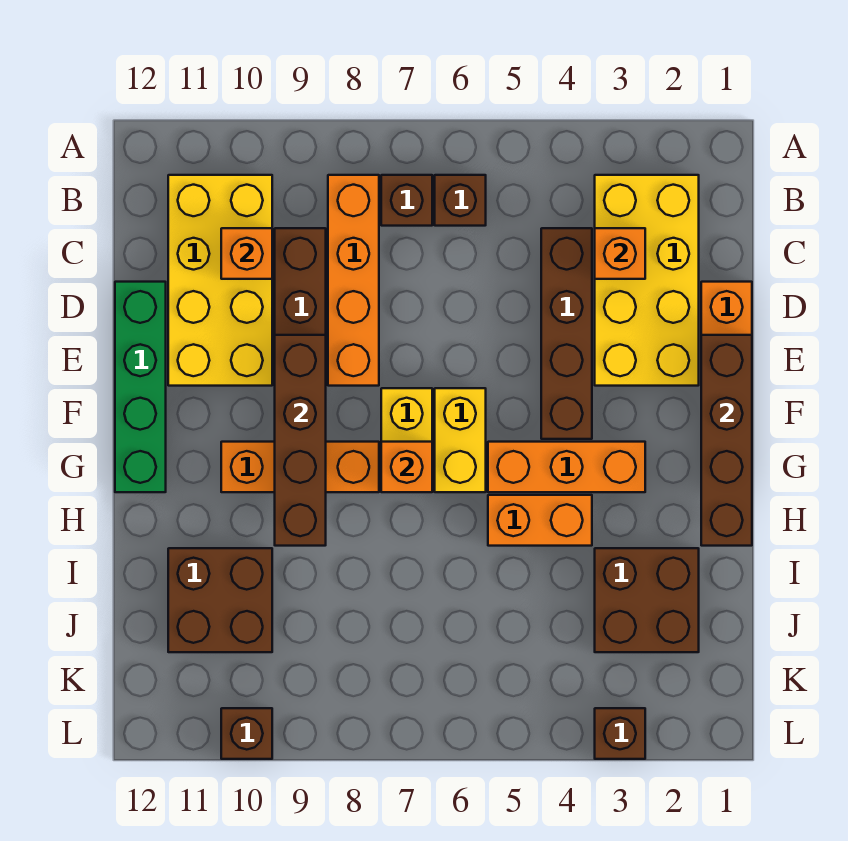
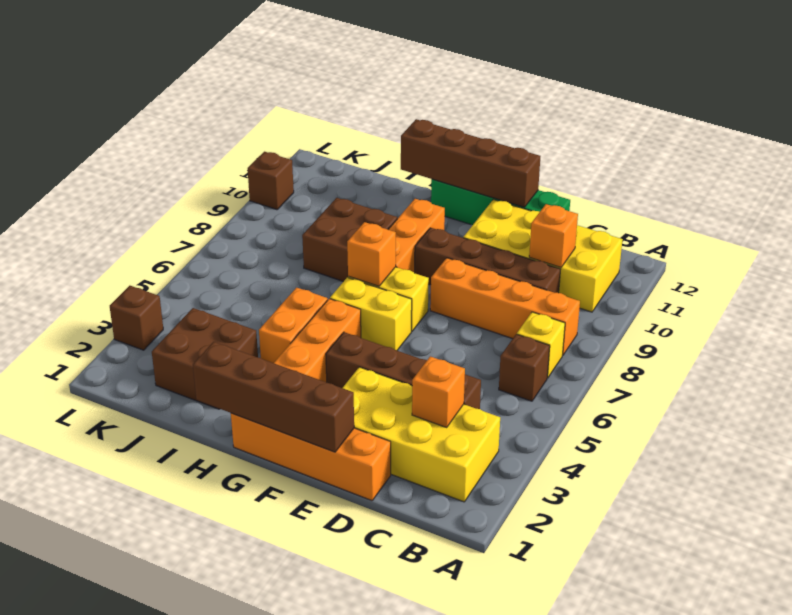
brown brick B7 level 1 -> yellow brick B7 level 1
brown brick E9:H9 level 2 -> brown brick E12:H12 level 2
brown brick I10:J11 level 1 -> brown brick H8:I9 level 1

